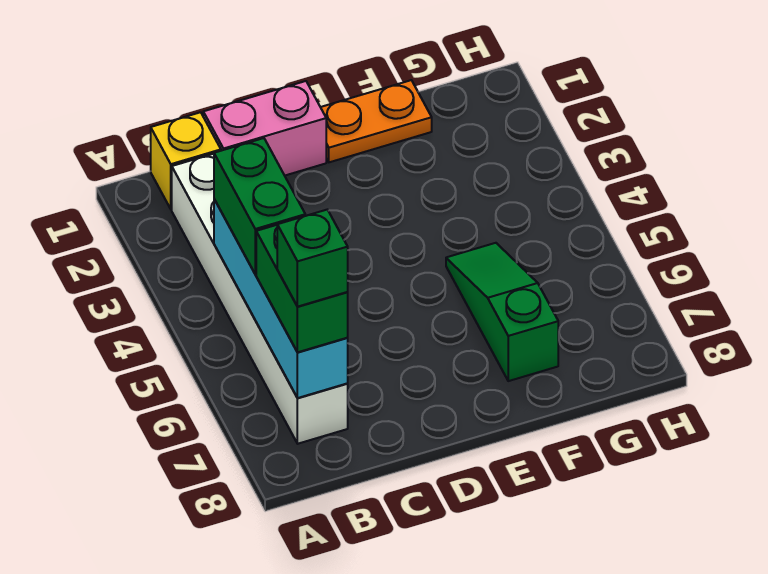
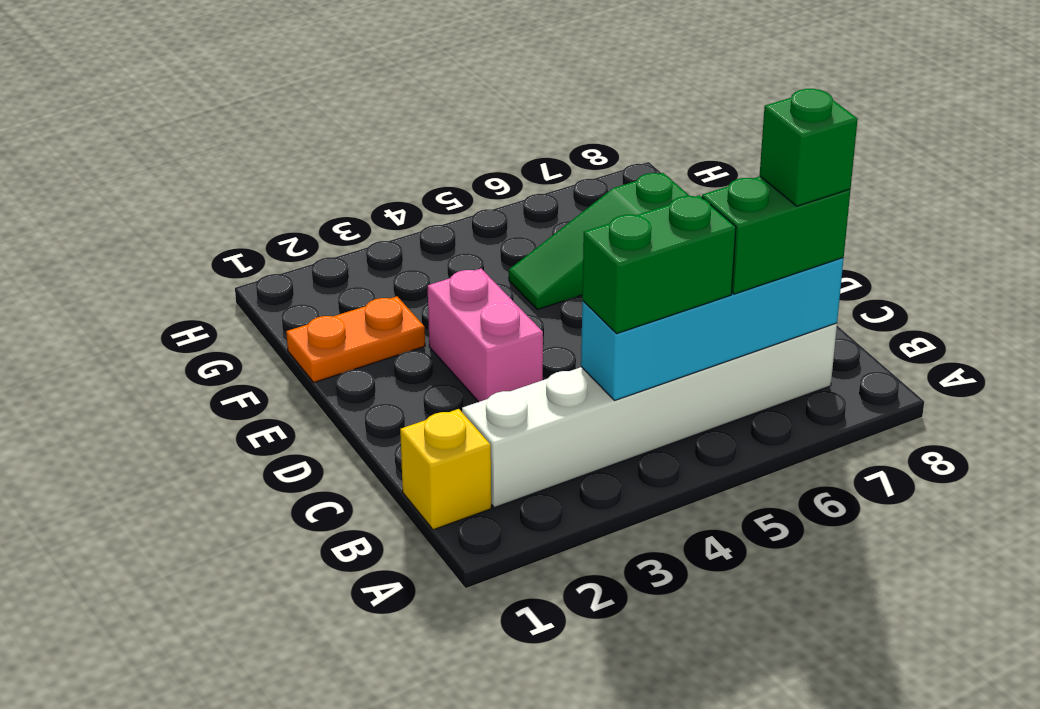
pink brick C1:D1 level 1 -> pink brick D3:E3 level 1
orange plate E1:F1 level 1 -> orange plate F1:F2 level 1

